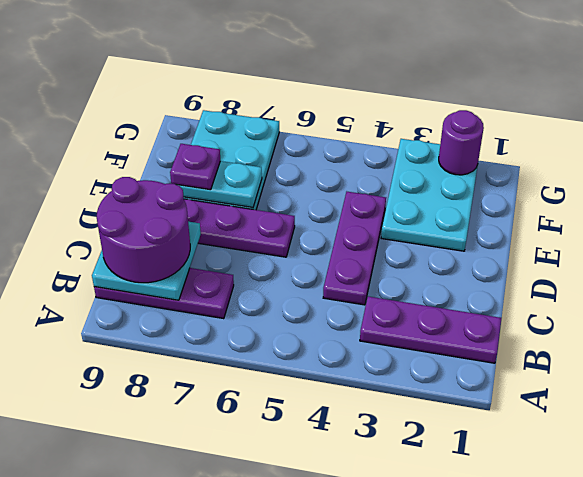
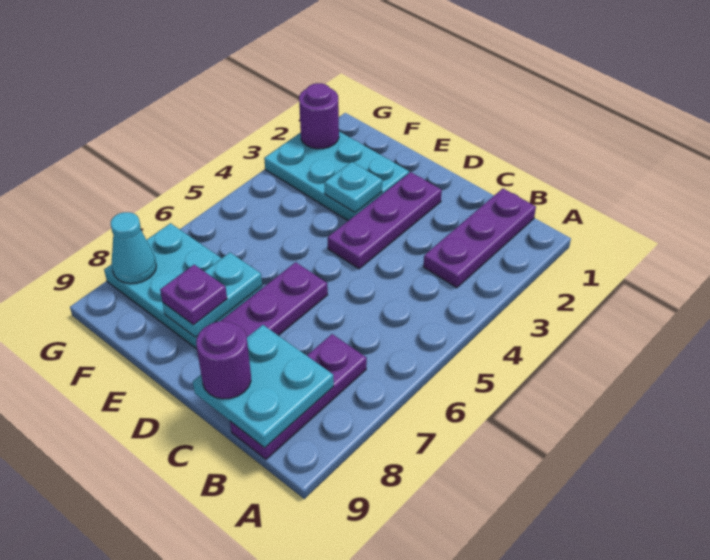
purple round brick B8:C9 level 3 -> purple round brick C9 level 3
purple plate C4:E4 level 1 -> purple plate D2:D4 level 1
none -> cyan plate E3 level 2
none -> cyan cone G8 level 2

